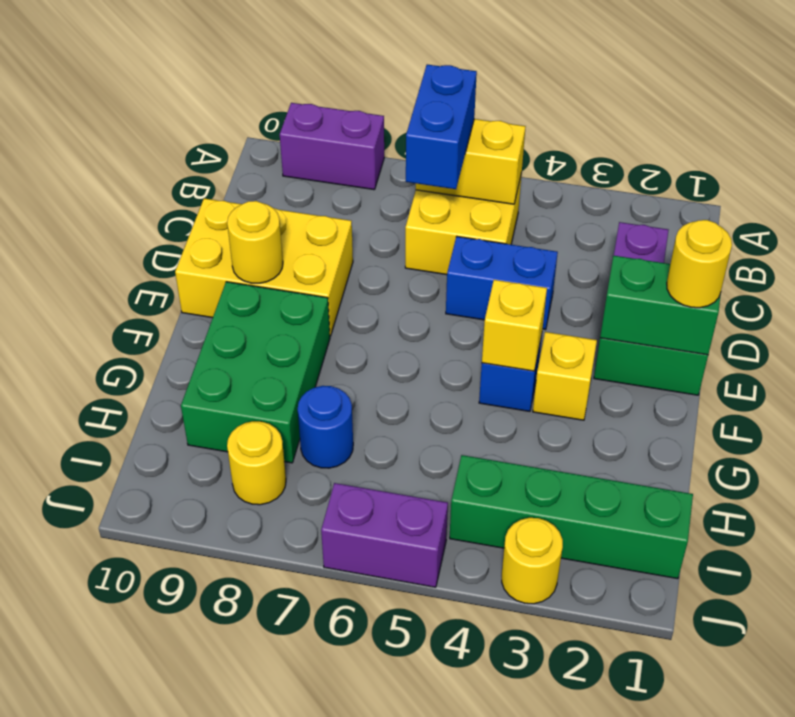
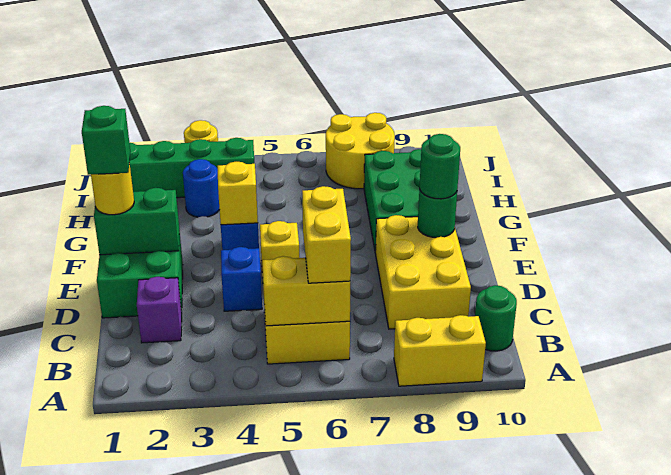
purple brick A8:A9 level 1 -> yellow brick A8:A9 level 1
blue brick B6:C6 level 3 -> yellow brick B6:C6 level 3
none -> green round brick B10 level 1
blue brick D4:D5 level 1 -> blue brick D4 level 1
yellow brick D8:E10 level 1 -> yellow brick C8:E9 level 1
none -> green brick E1 level 4
yellow round brick E9 level 2 -> green round brick E9 level 2
none -> green round brick E9 level 3
yellow brick F3 level 1 -> yellow brick E5 level 1
blue round brick H7 level 1 -> blue round brick H3 level 1
yellow round brick I8 level 1 -> yellow round brick I7:J8 level 1
purple brick J5:J6 level 1 -> none

